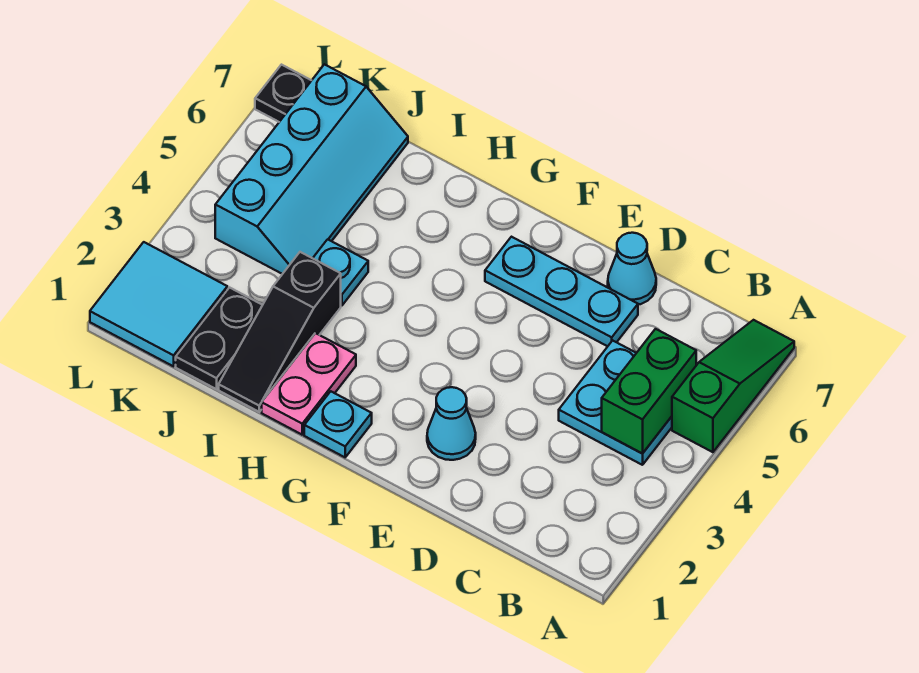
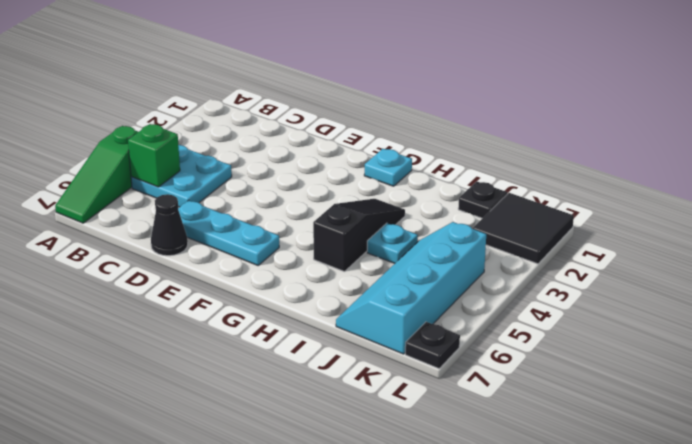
green brick B4:B5 level 2 -> green brick B5 level 2
cyan cone D7 level 1 -> black cone D7 level 1
cyan cone E2 level 1 -> none
pink plate H1:H2 level 1 -> none
black slope I1:I3 level 1 top 3 -> black slope H3:H5 level 1 top 5
black plate J1:J2 level 1 -> black plate J1 level 1
cyan tile K1:L2 level 1 -> black tile K1:L2 level 1

